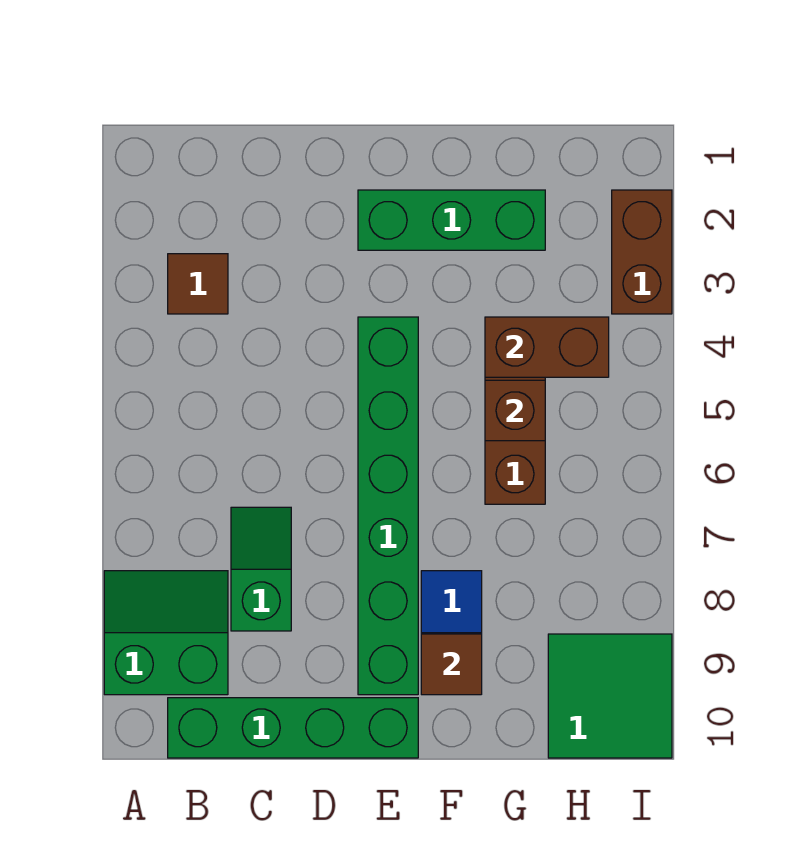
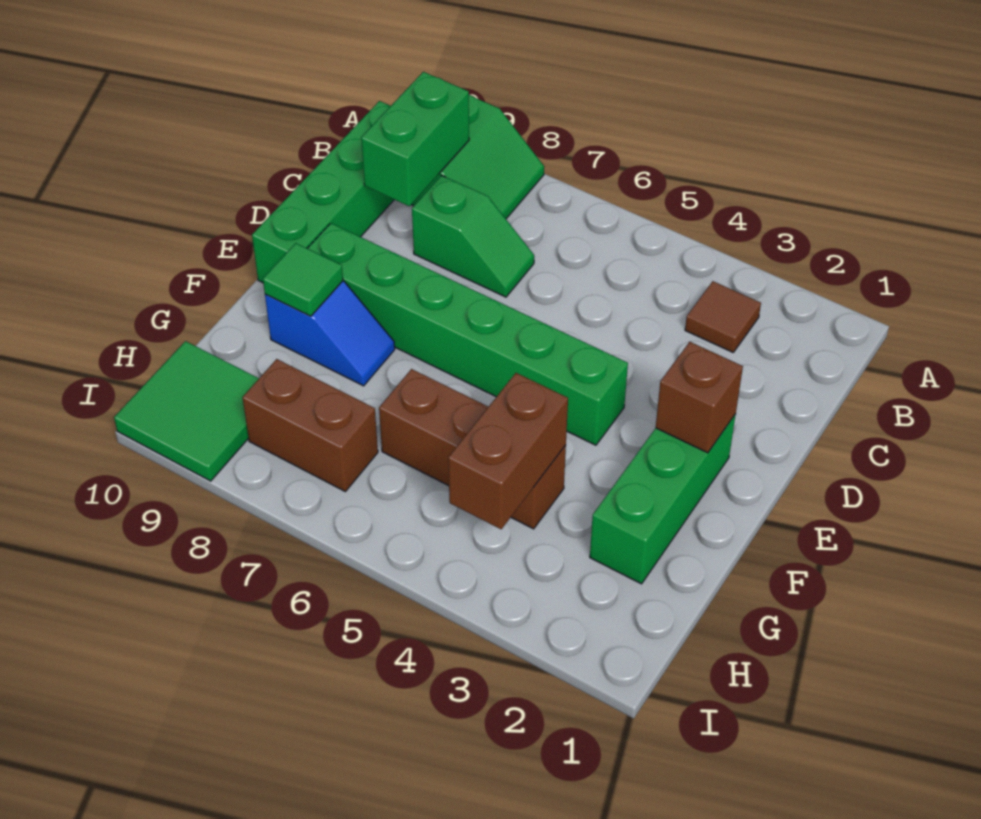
none -> green brick B9:C9 level 2
brown tile F9 level 2 -> green tile F9 level 2
brown brick G5 level 2 -> brown brick E2 level 2
brown brick I2:I3 level 1 -> brown brick H7:H8 level 1

